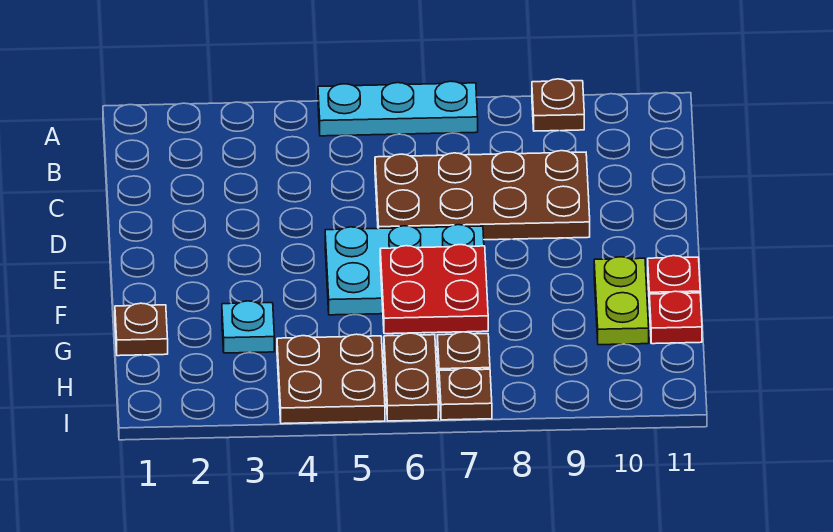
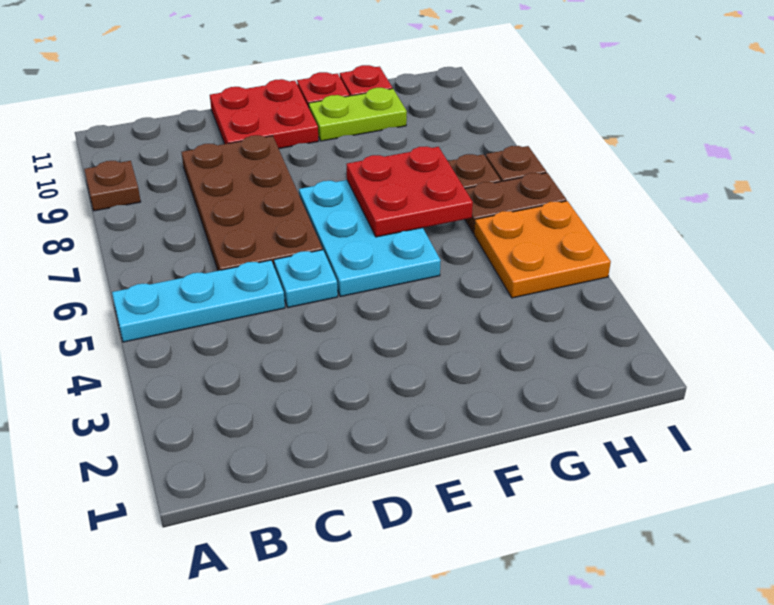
cyan plate A5:A7 level 1 -> cyan plate A5:C5 level 1
none -> red plate D10:E11 level 1
brown plate G1 level 1 -> none
cyan plate G3 level 1 -> cyan plate D5 level 1
brown plate H4:I5 level 1 -> orange plate H4:I5 level 1

